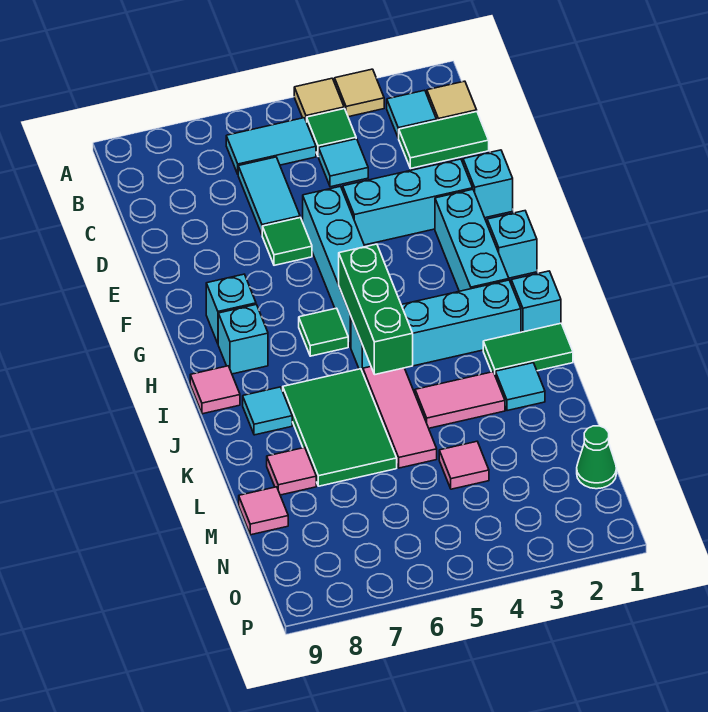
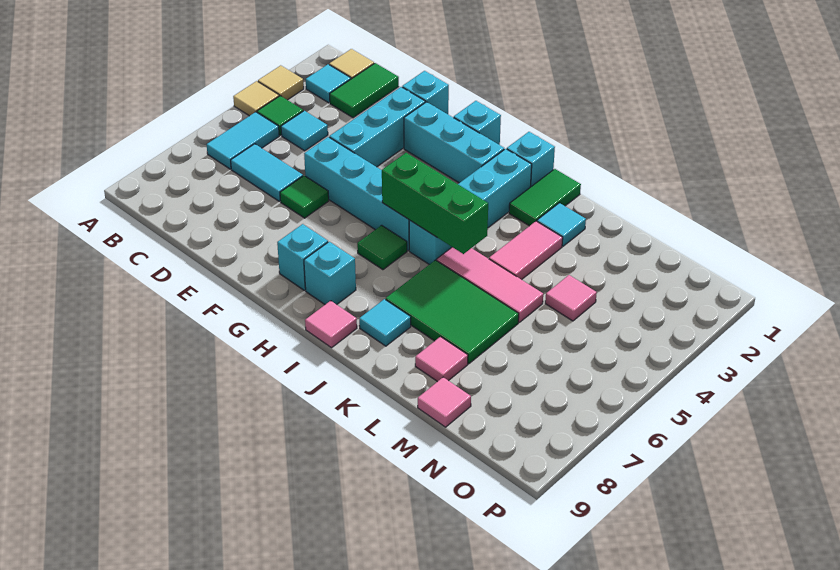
green cone N1 level 1 -> none

